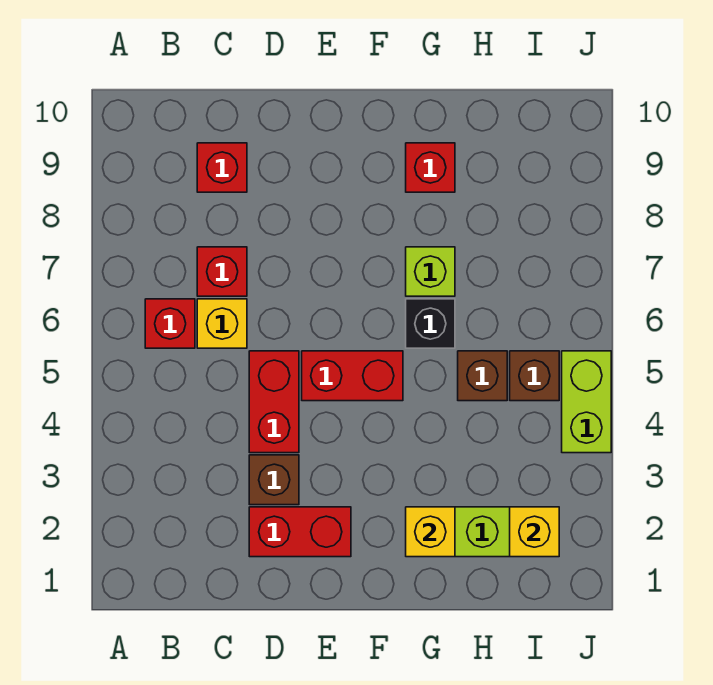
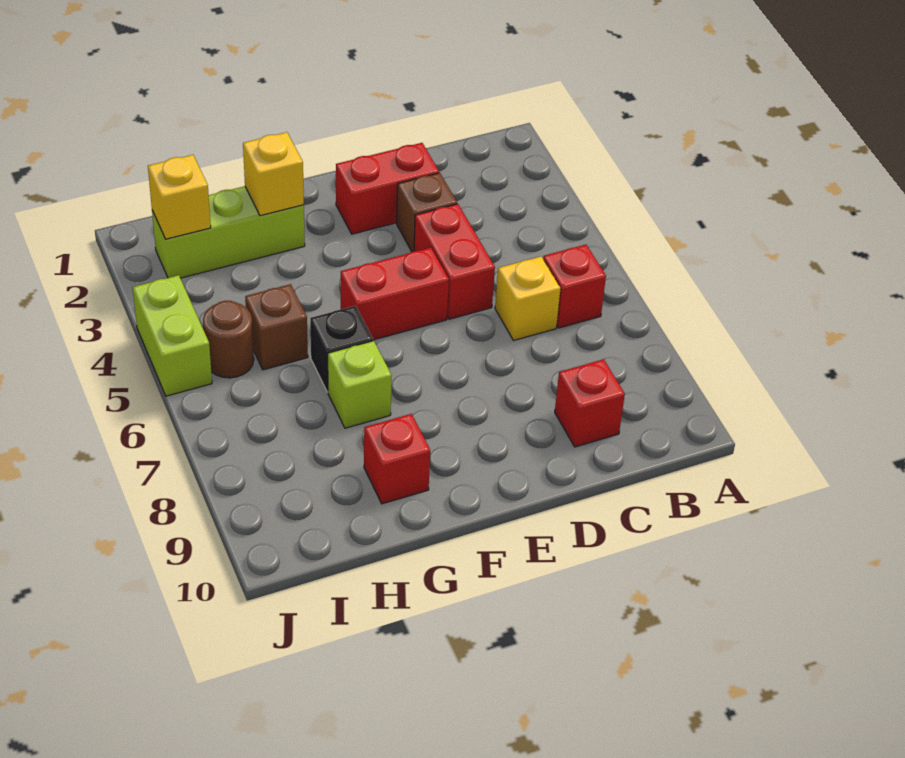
red brick C7 level 1 -> none
brown brick I5 level 1 -> brown round brick I5 level 1

